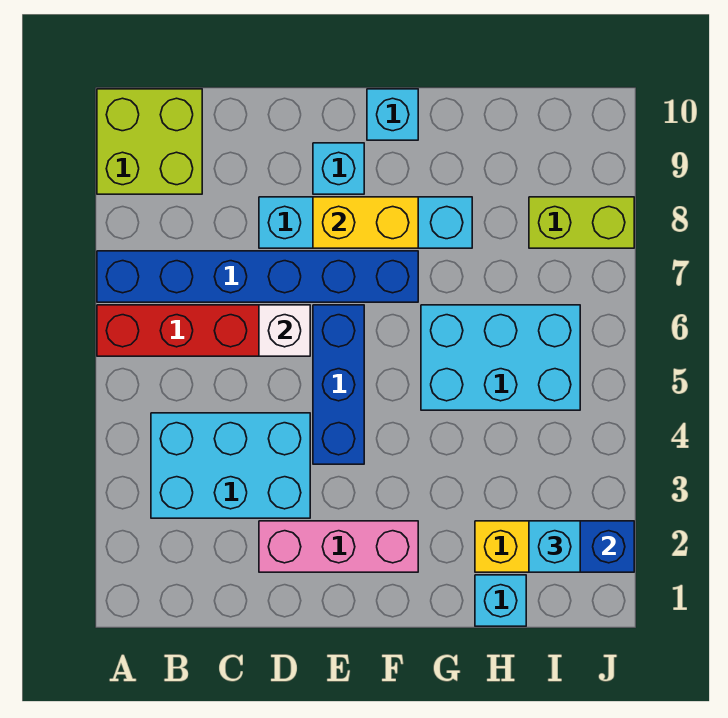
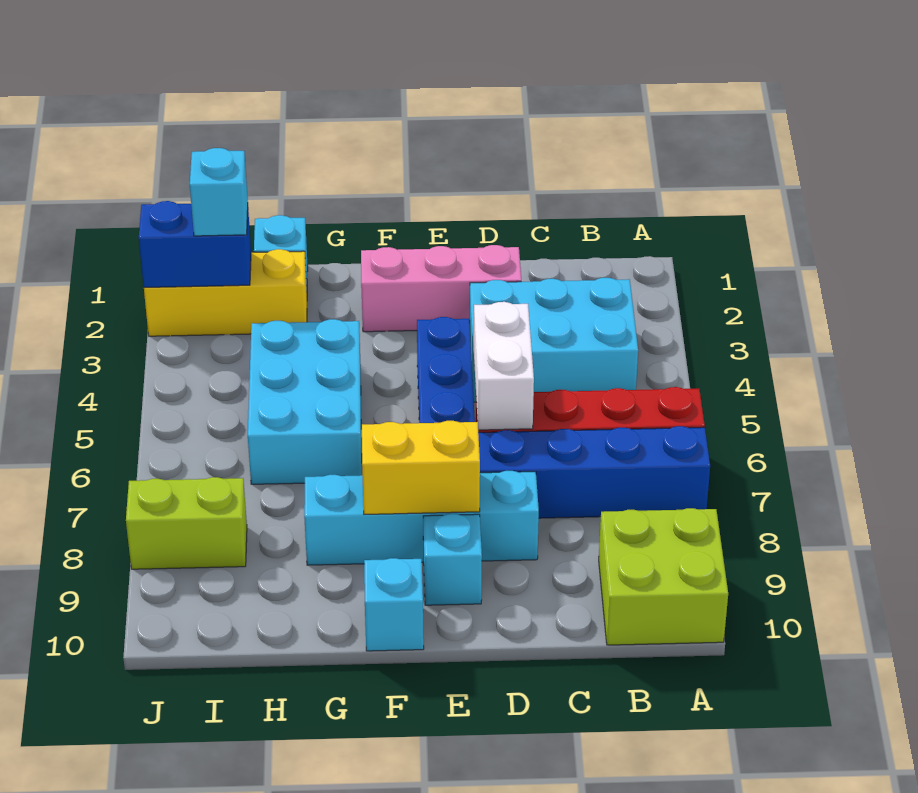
white brick D6 level 2 -> white brick D5:D6 level 2
cyan brick G5:I6 level 1 -> cyan brick G4:H6 level 1

